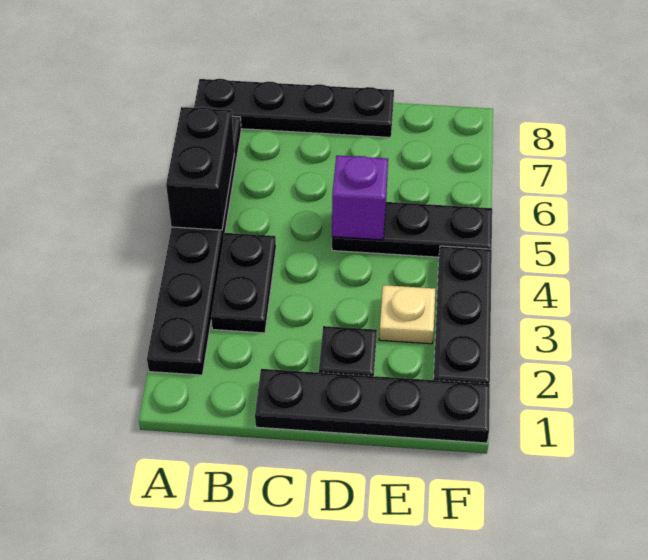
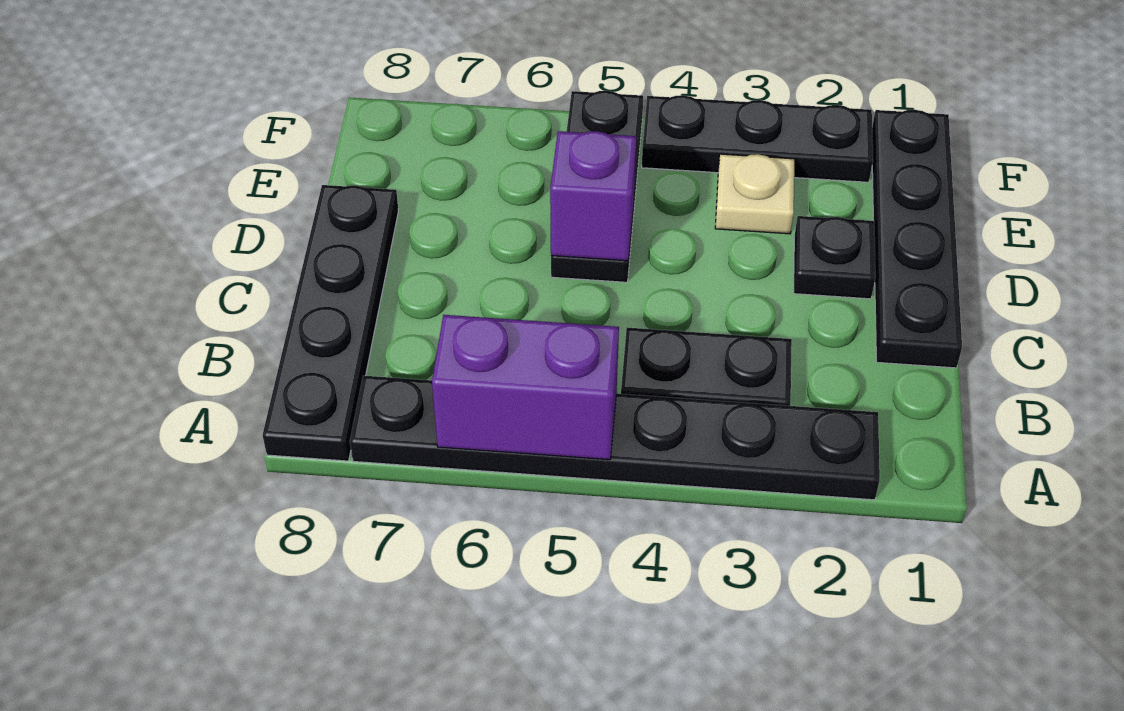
black brick A5:A6 level 2 -> purple brick A5:A6 level 2

